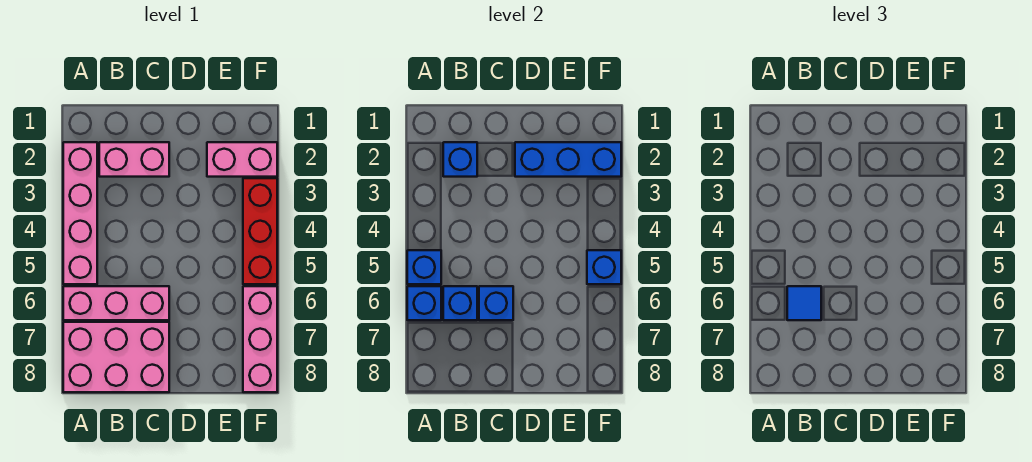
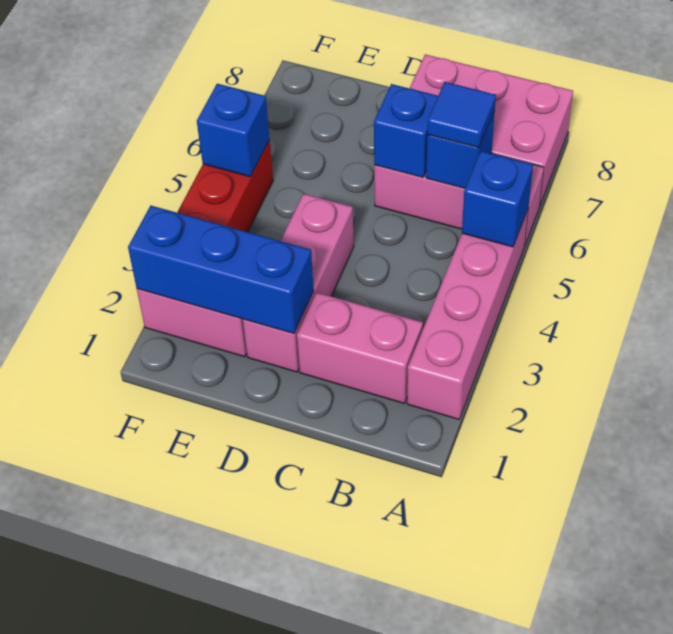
blue brick A6 level 2 -> none
blue brick B2 level 2 -> none
pink brick F6:F8 level 1 -> pink brick D2:D4 level 1

